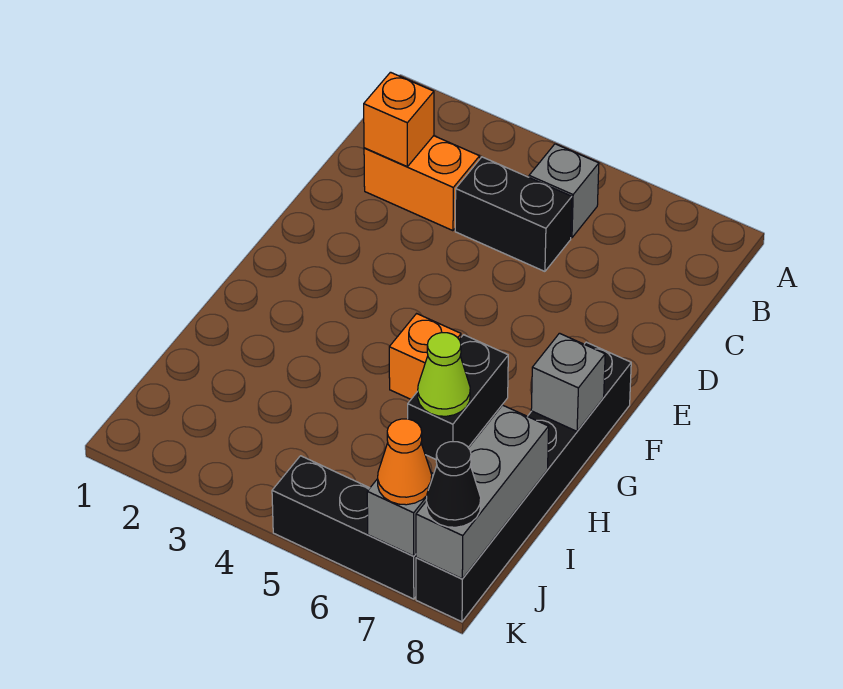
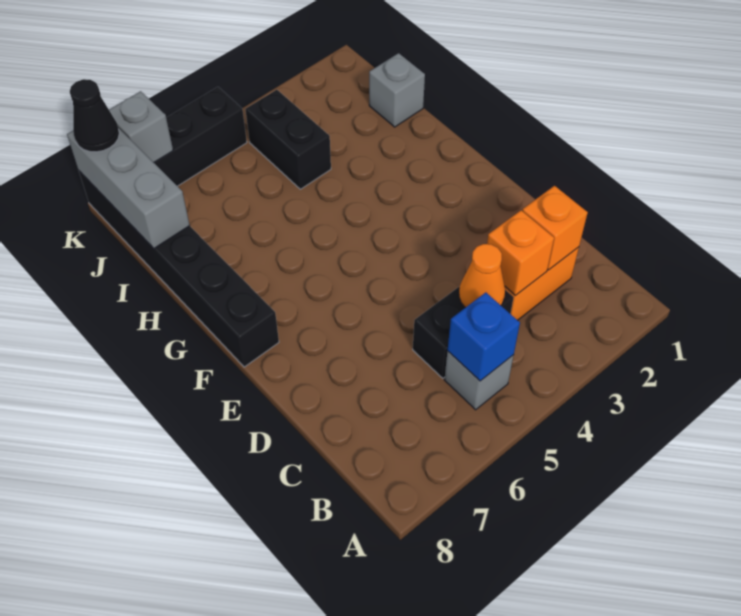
none -> blue brick B5 level 2
orange brick G5 level 1 -> orange brick C3 level 2
black brick G6:H6 level 1 -> black brick I4:J4 level 1
grey brick G8 level 2 -> grey brick I1 level 1
lime cone H6 level 2 -> none
orange cone K7 level 3 -> orange cone C4 level 2

